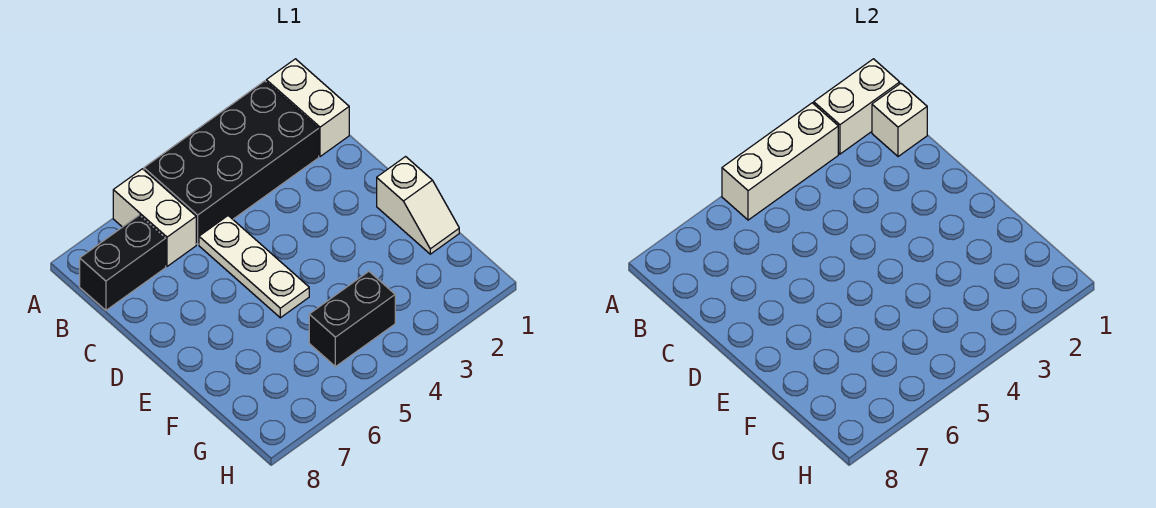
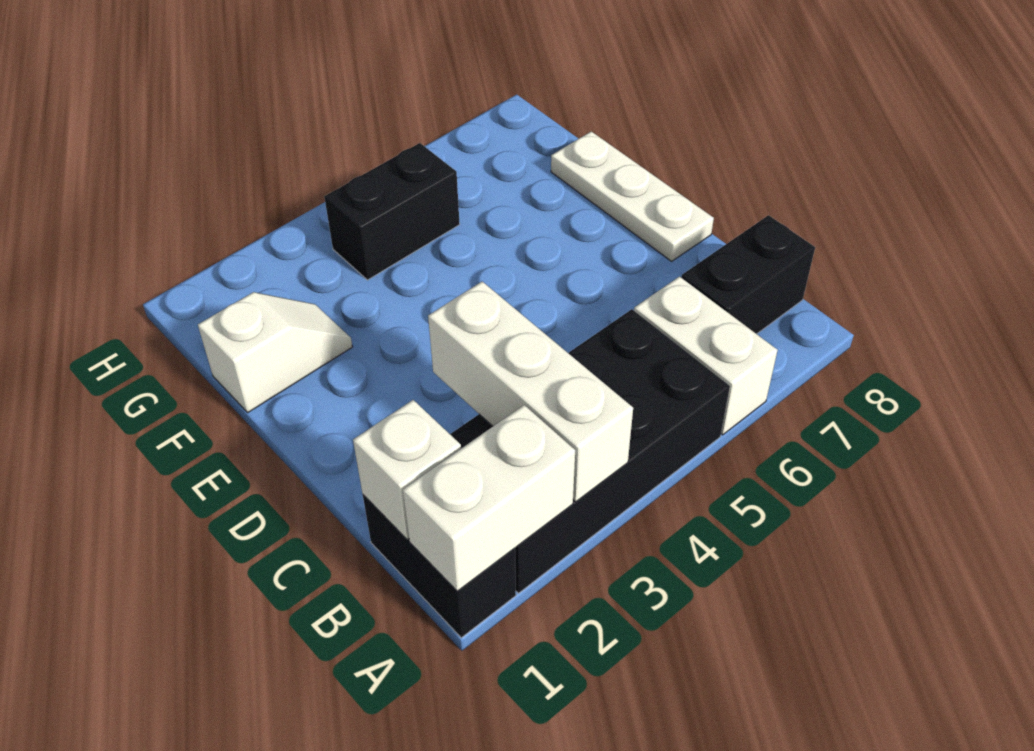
white brick A1:B1 level 1 -> black brick A1:B1 level 1
white brick A3:A5 level 2 -> white brick A3:C3 level 2
white plate C5:E5 level 1 -> white plate D8:F8 level 1
white slope E1:F1 level 1 top E -> white slope F1:F2 level 1 top 1

